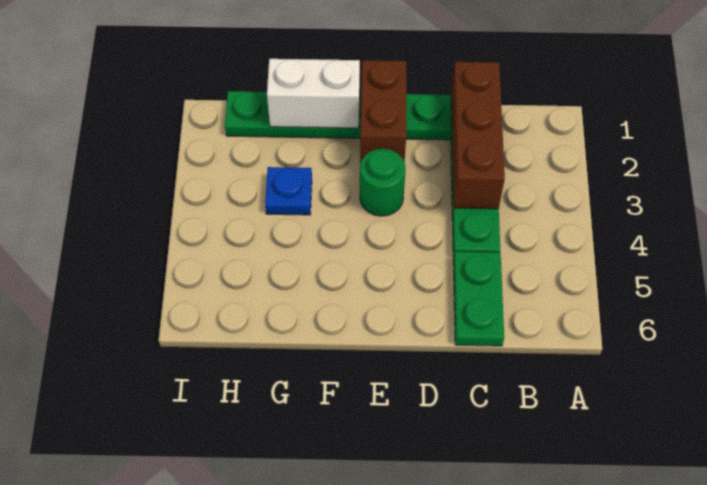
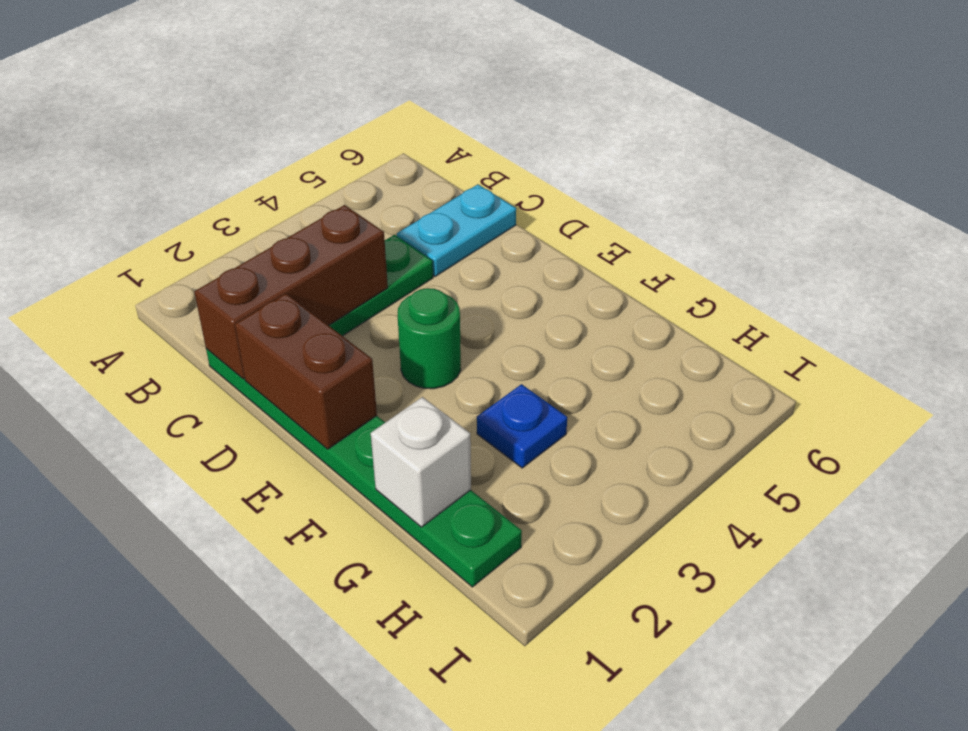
green plate C5:C6 level 1 -> cyan plate C5:C6 level 1
brown brick E1:E2 level 2 -> brown brick D1:E1 level 2
white brick F1:G1 level 2 -> white brick G1 level 2

